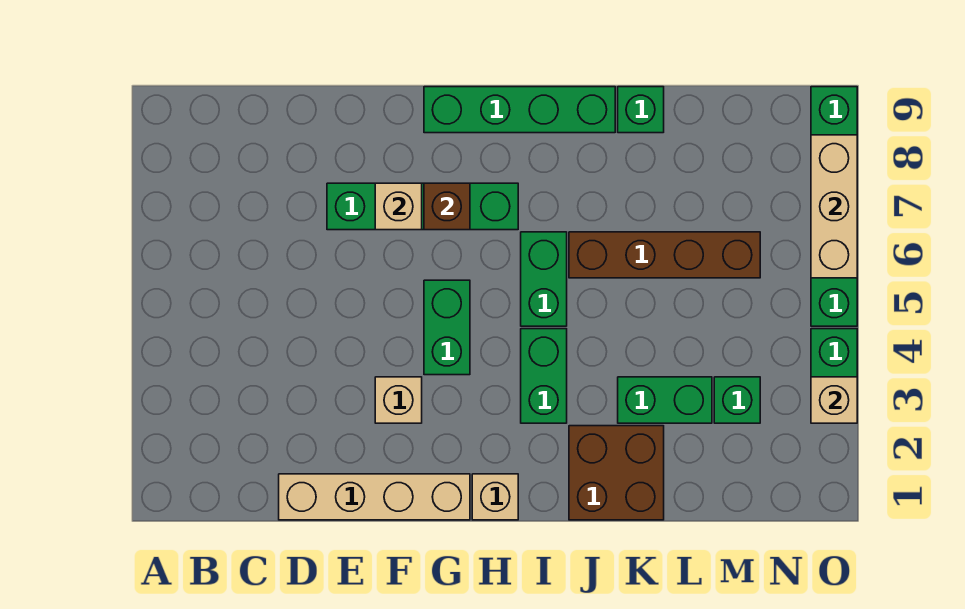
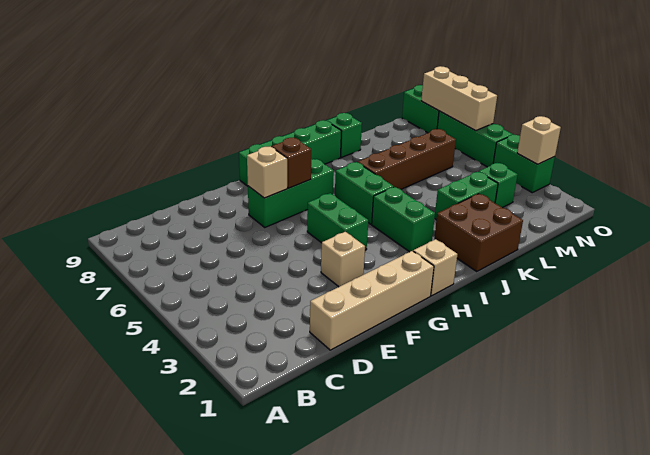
green brick E7:H7 level 1 -> green brick F7:H7 level 1

